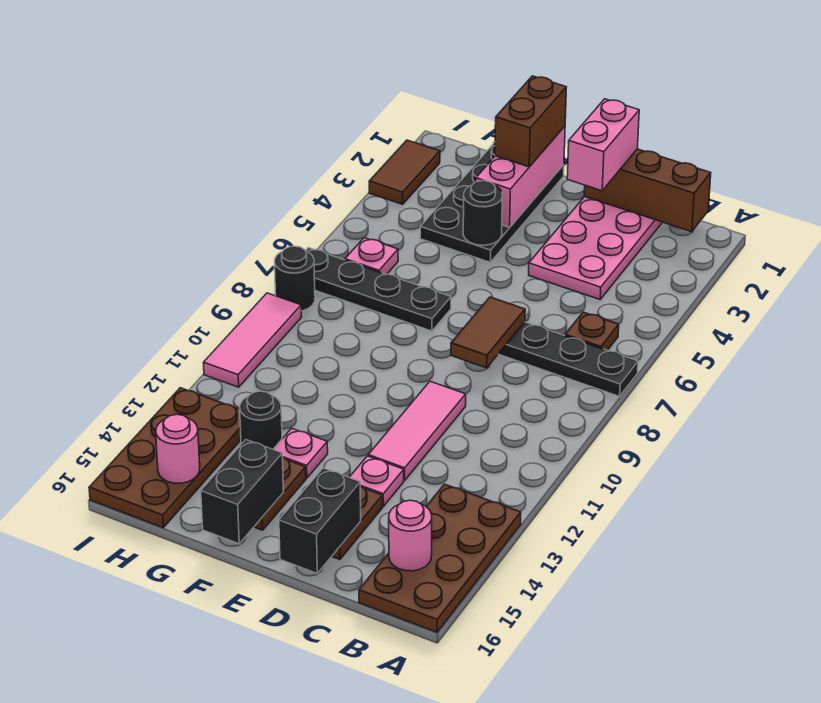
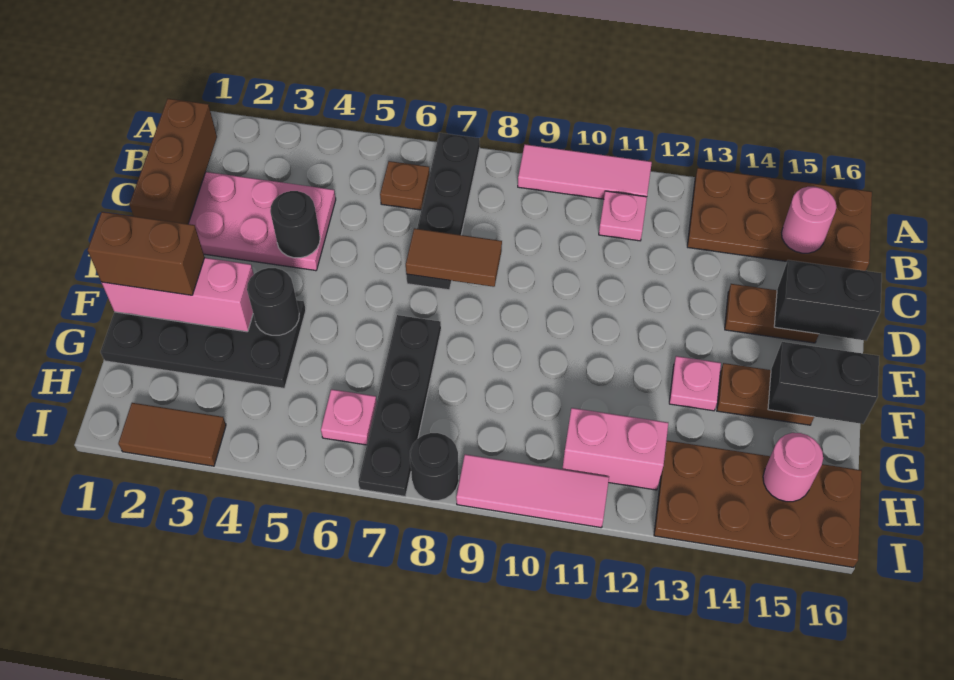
pink brick D1:D2 level 3 -> pink brick H11:H12 level 1
pink tile D10:D12 level 1 -> pink tile A9:A11 level 1
pink plate D13 level 1 -> pink plate B11 level 1
black round brick G13 level 1 -> black round brick D4 level 2

